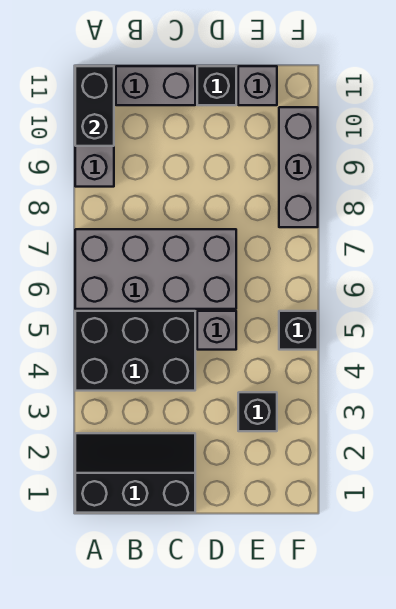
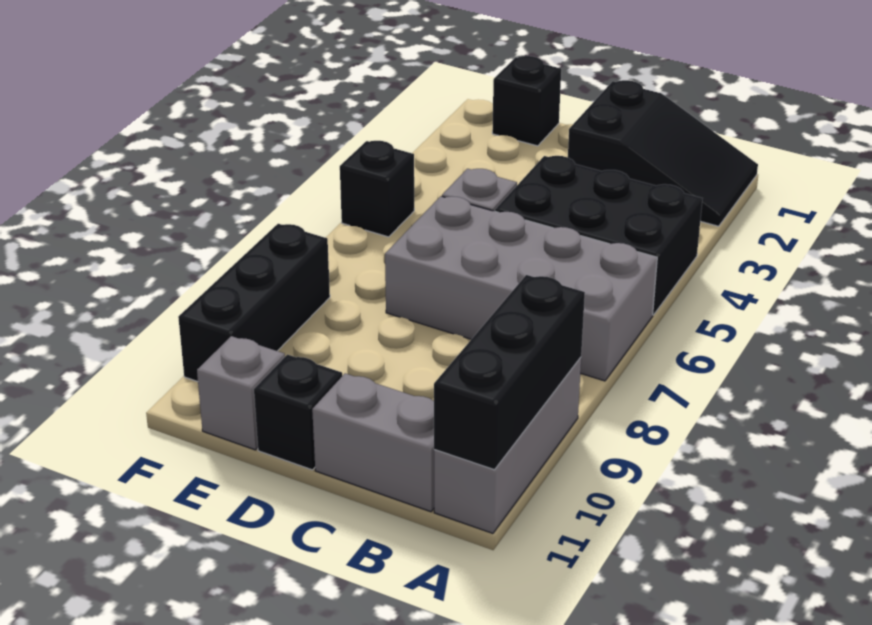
black slope A1:C2 level 1 top 1 -> black slope A1:C2 level 1 top C
black brick A10:A11 level 2 -> black brick A9:A11 level 2
black brick E3 level 1 -> black brick E1 level 1
grey brick F8:F10 level 1 -> black brick F8:F10 level 1

